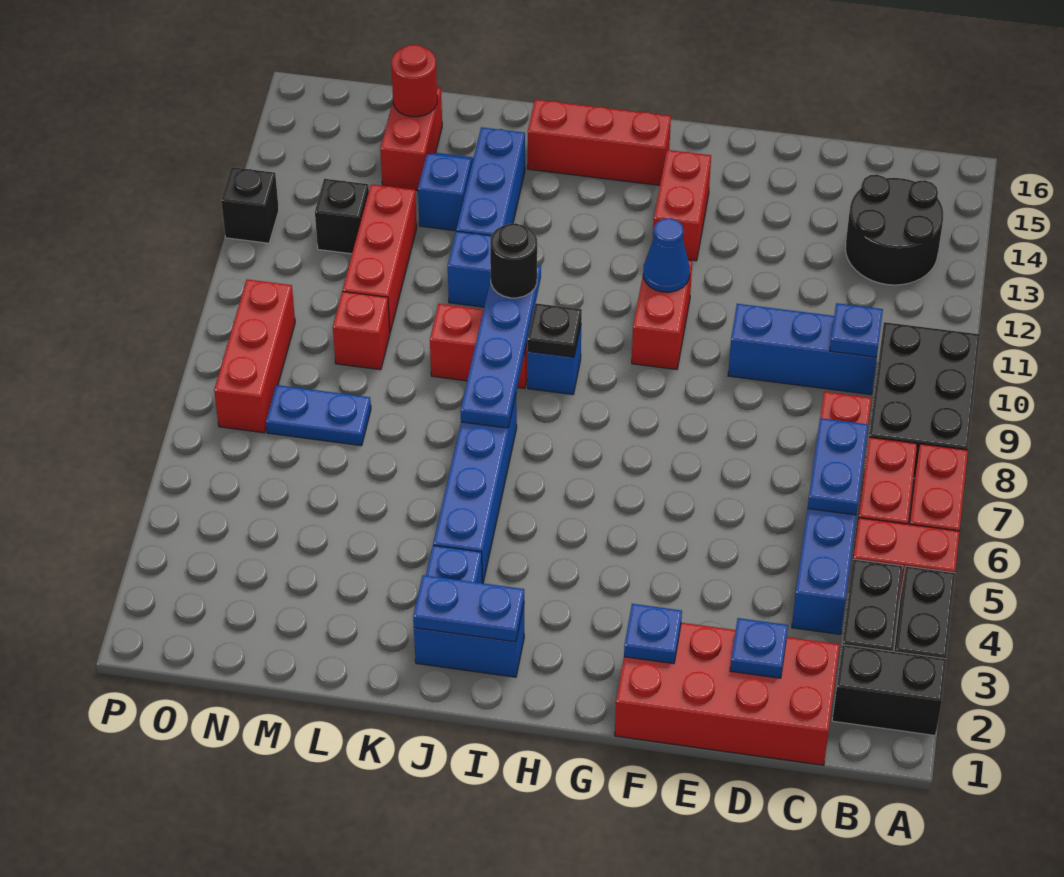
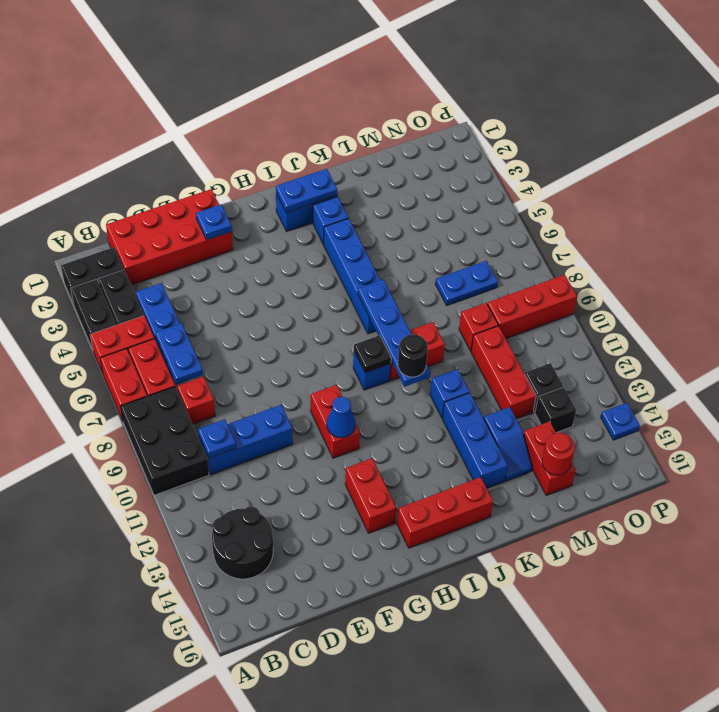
blue plate D2 level 2 -> blue plate P14 level 1
red brick O7:O9 level 1 -> red brick N9:P9 level 1
black brick P12 level 1 -> black brick N13 level 1

